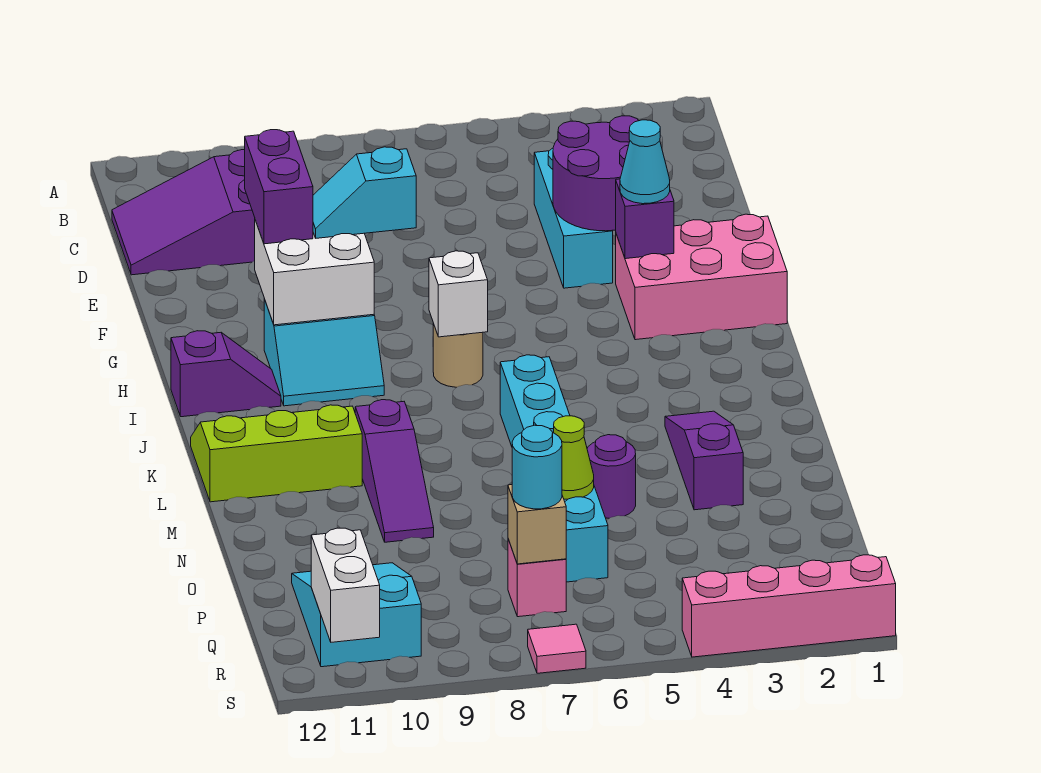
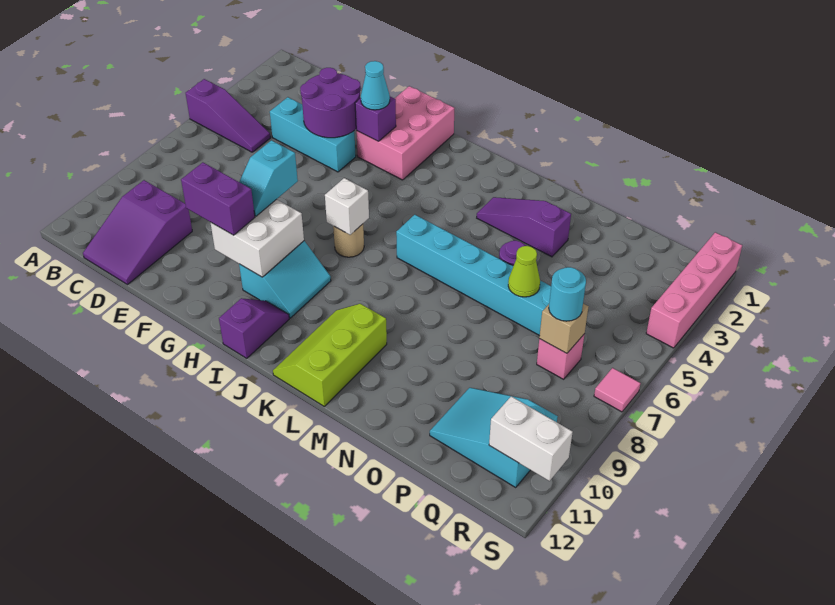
purple slope L9:N9 level 1 top L -> purple slope A5:C5 level 1 top A

